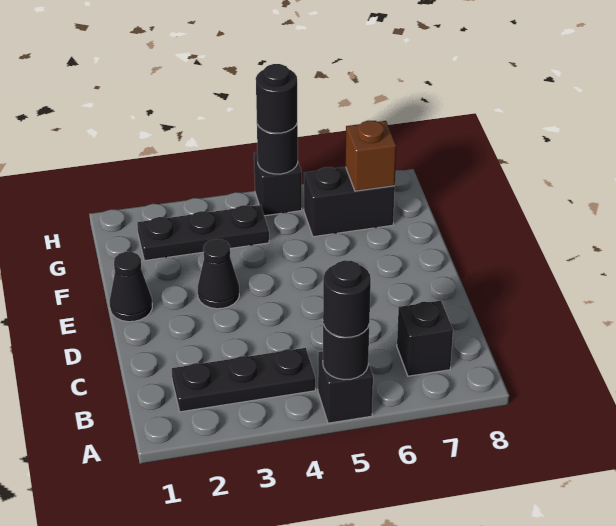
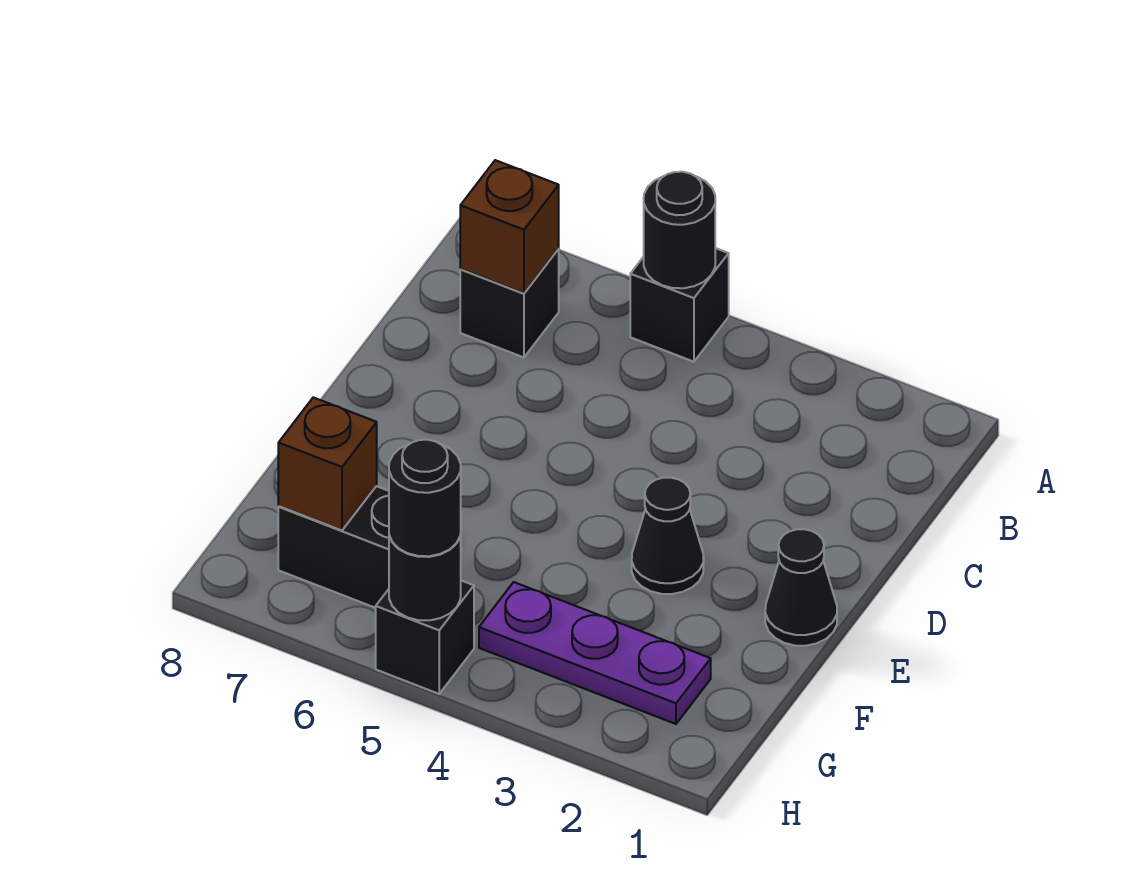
black round brick A5 level 3 -> none
black plate B2:B4 level 1 -> none
none -> brown brick B7 level 2
black plate G2:G4 level 1 -> purple plate G2:G4 level 1

